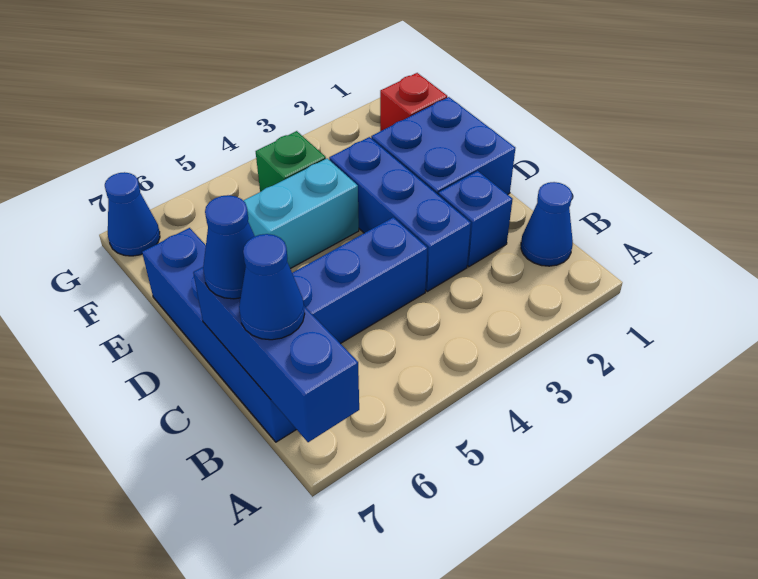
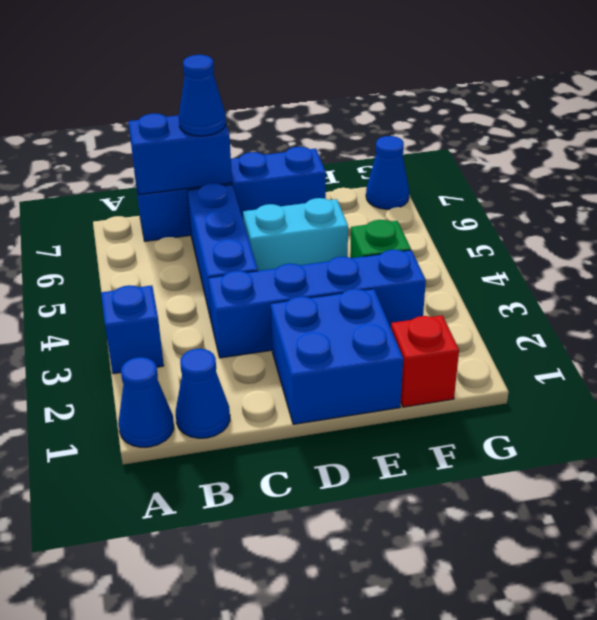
blue brick A7:C7 level 2 -> blue brick B7:C7 level 2
blue cone B7 level 3 -> blue cone A1 level 1
blue brick C2 level 1 -> blue brick A3 level 1
blue brick C3:E3 level 1 -> blue brick C3:F3 level 1
cyan brick E4:E5 level 1 -> cyan brick D5:E5 level 1

